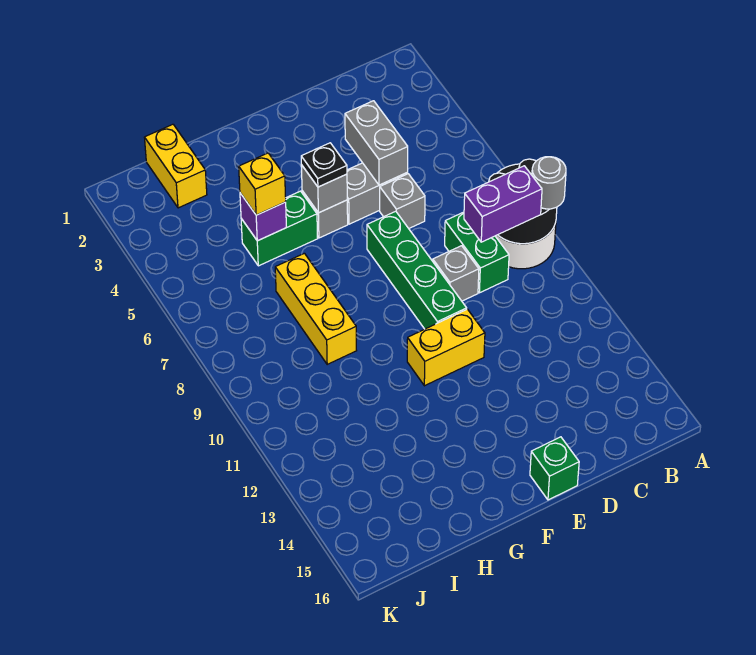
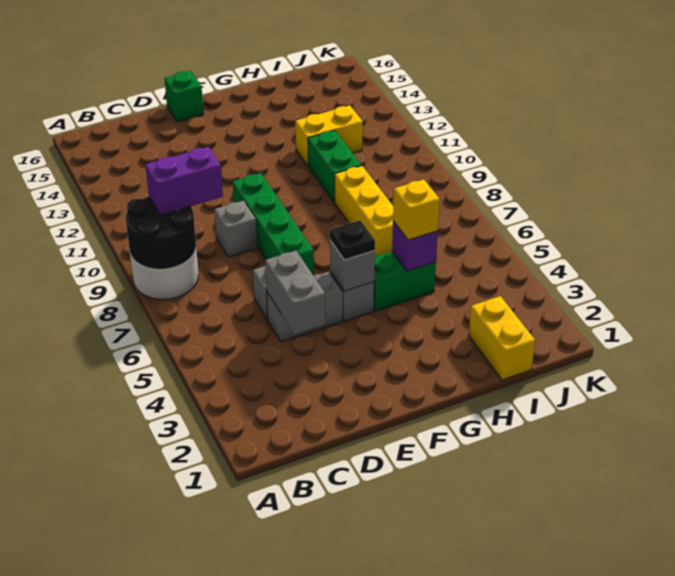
grey round brick A9 level 3 -> none
green brick C8:C9 level 1 -> green brick H10:H11 level 1
yellow brick E11:F11 level 1 -> yellow brick H12:I12 level 1

